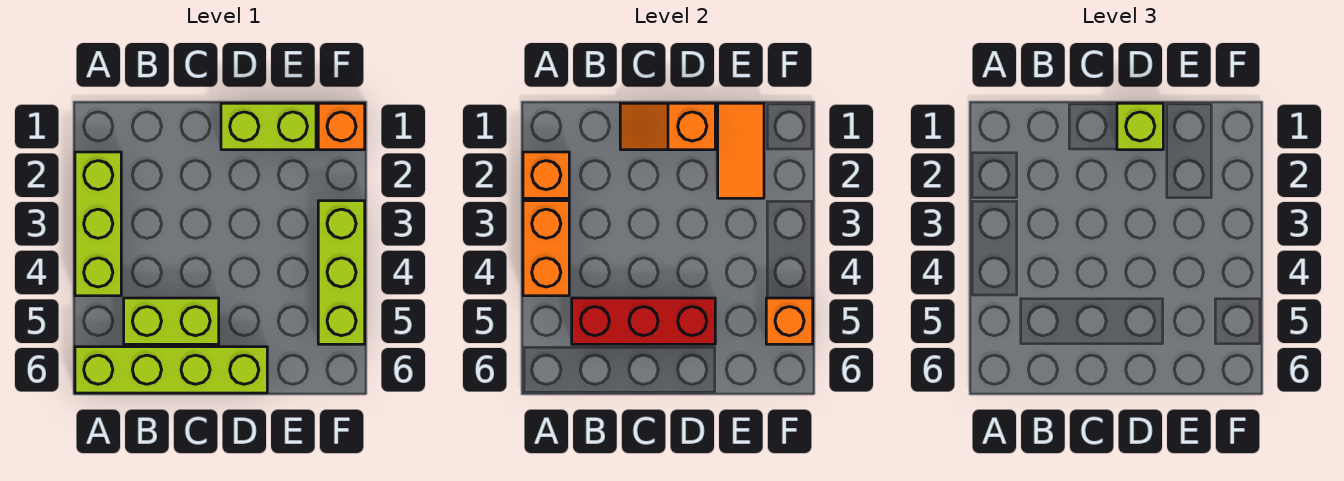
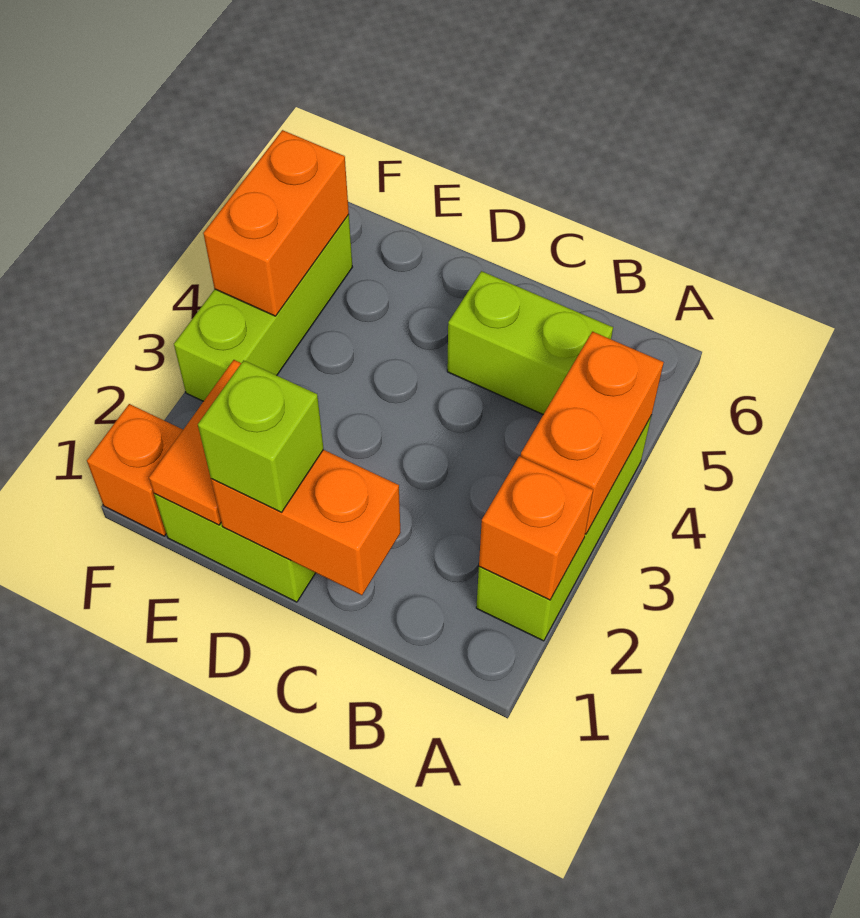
lime brick A6:D6 level 1 -> none
red brick B5:D5 level 2 -> none
orange slope C1:D1 level 2 top D -> orange brick C1:D1 level 2
orange brick F5 level 2 -> orange brick F4:F5 level 2

